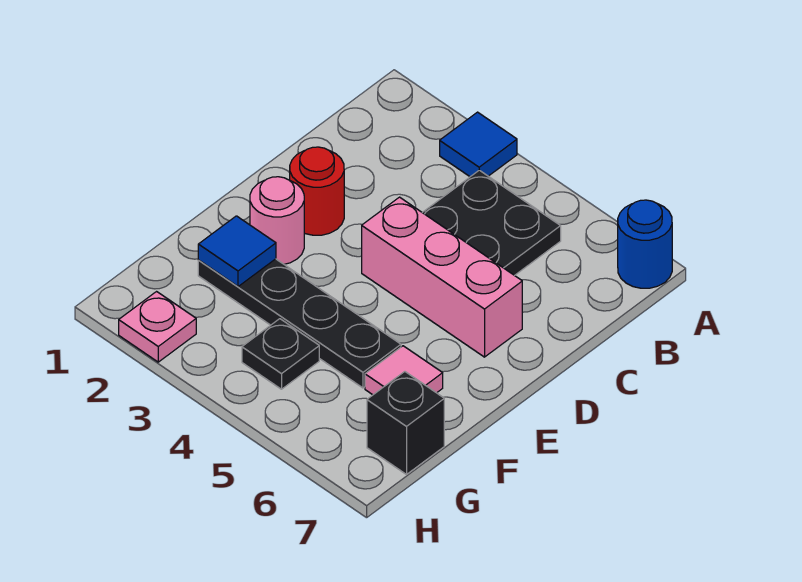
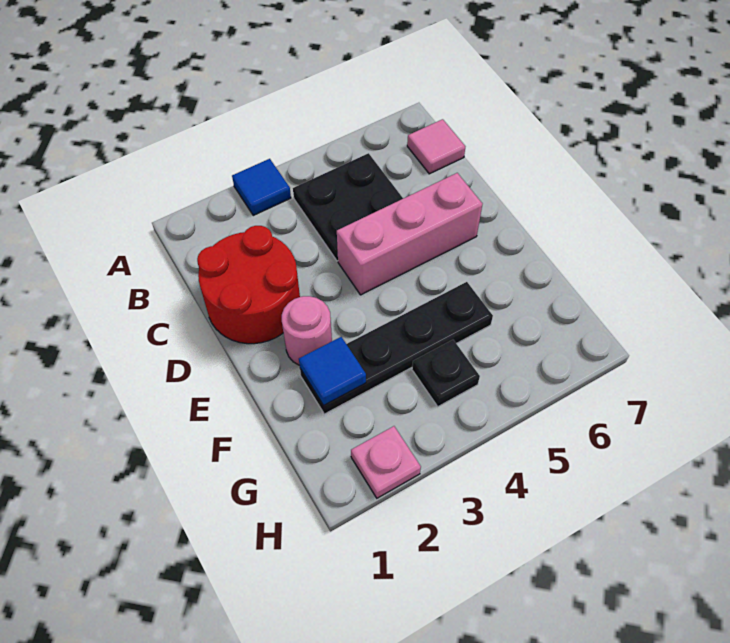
blue round brick A7 level 1 -> none
red round brick D2 level 1 -> red round brick C1:D2 level 1
pink tile F6 level 1 -> pink tile B7 level 1
black brick G7 level 1 -> none

